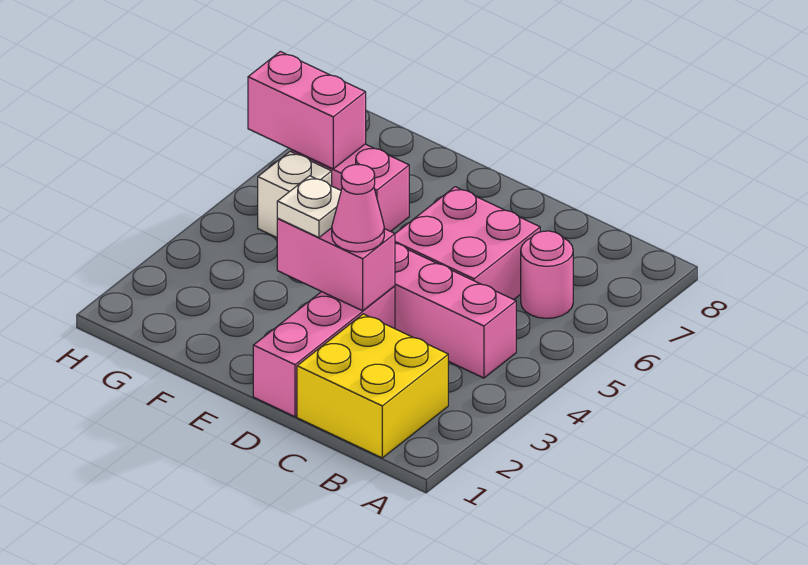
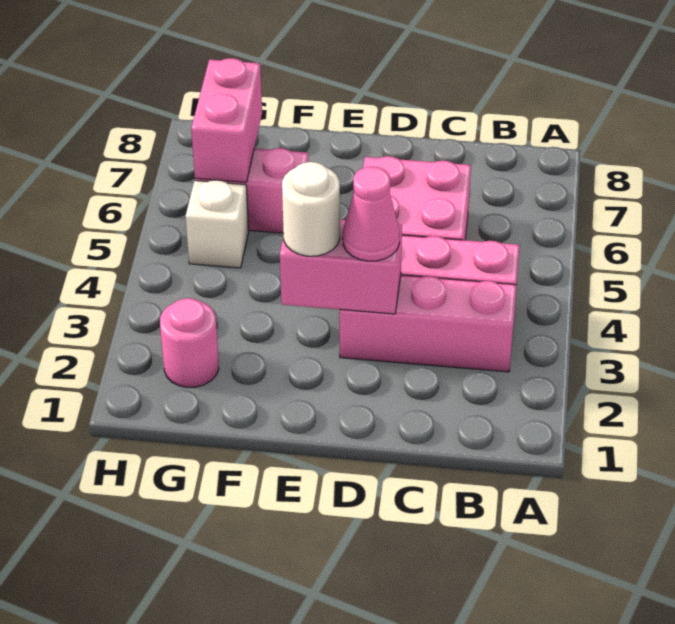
yellow brick B1:C2 level 1 -> none
pink round brick B6 level 1 -> pink round brick G2 level 1
pink brick D1:D3 level 1 -> pink brick B3:D3 level 1
white plate E3 level 3 -> white round brick E3 level 3
pink brick G6:H6 level 2 -> pink brick G6:G7 level 2

